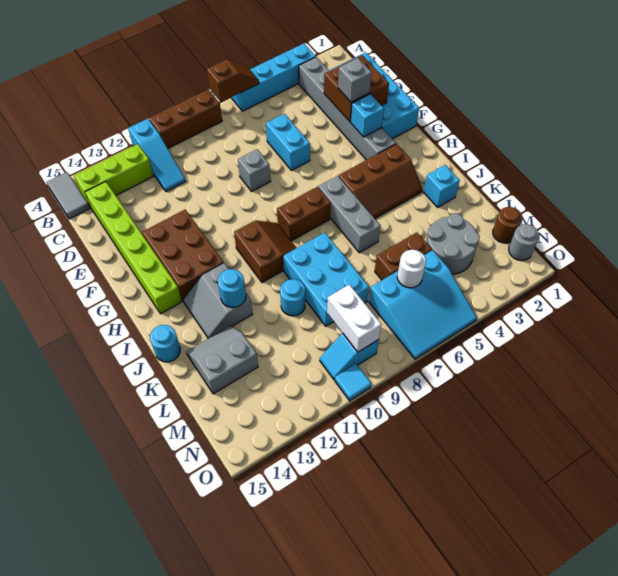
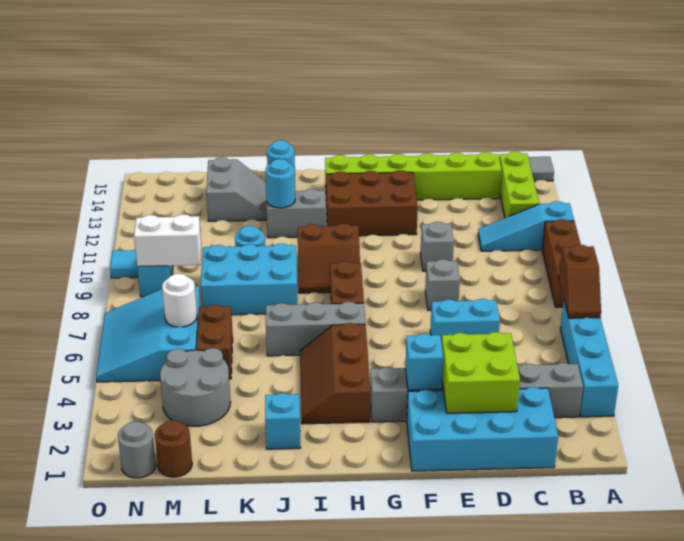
brown brick D2:E3 level 2 -> lime brick D2:E3 level 2
grey brick E3 level 3 -> grey brick E10 level 1

